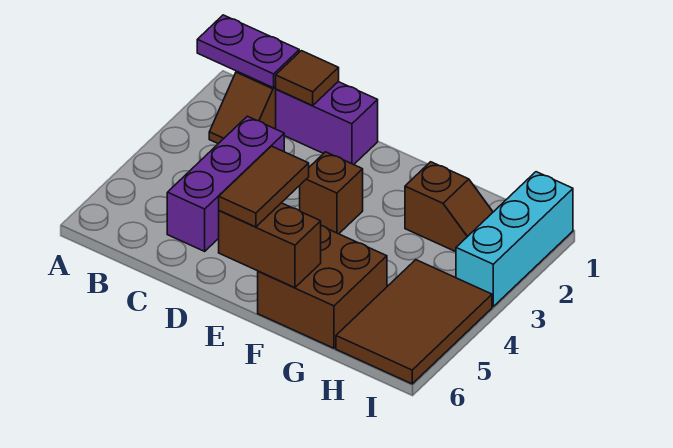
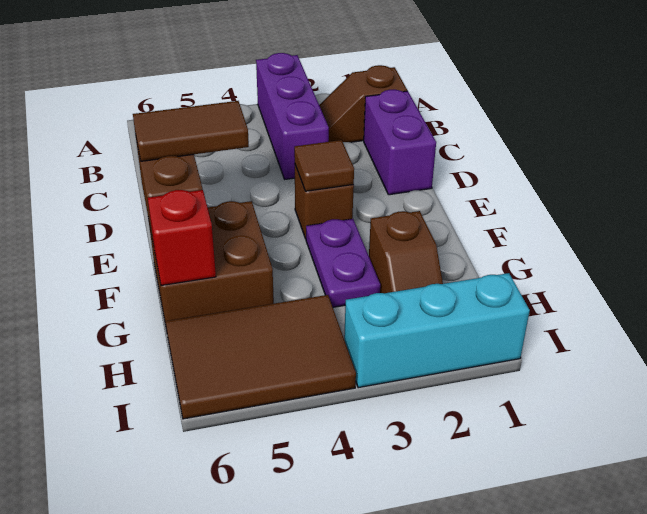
purple plate A1:B1 level 2 -> purple plate F3:G3 level 1
brown tile C1 level 2 -> brown tile E3 level 2
purple brick C3:C5 level 1 -> purple brick A3:C3 level 1
none -> red brick G6 level 2

